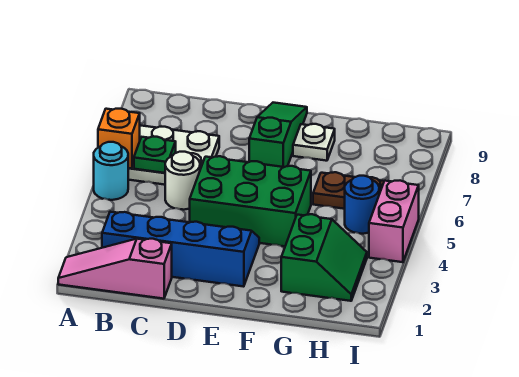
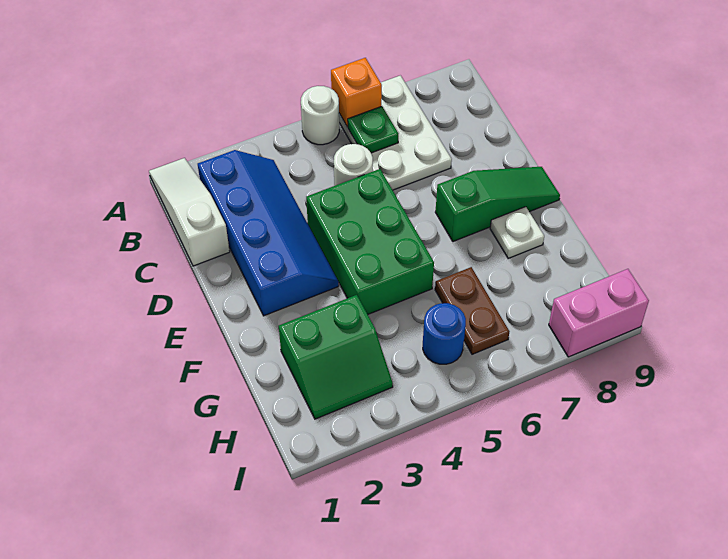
pink slope A1:C1 level 1 top C -> white slope A1:C1 level 1 top C
cyan round brick A5 level 1 -> white round brick A5 level 1
pink brick I4:I5 level 1 -> pink brick I8:I9 level 1

